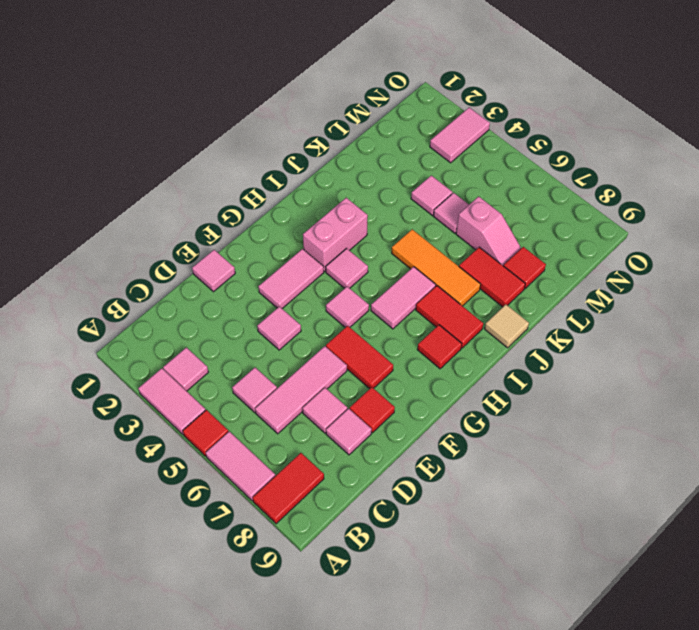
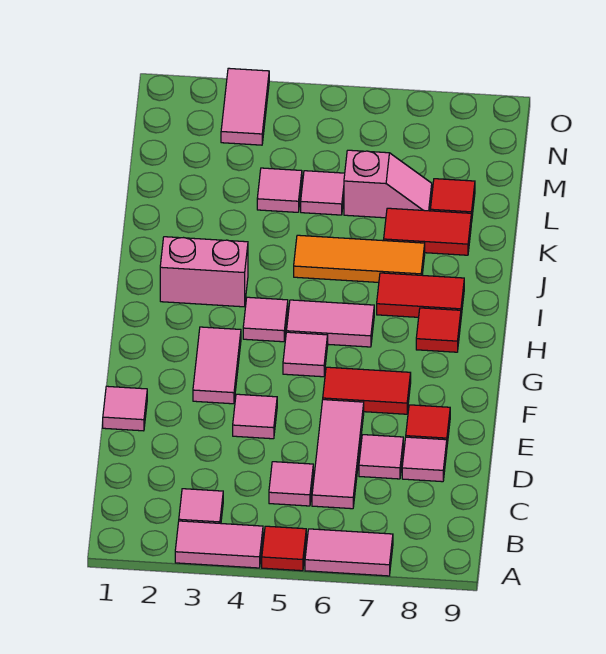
red tile A8:B8 level 1 -> none
pink brick H3:I3 level 1 -> pink brick I2:I3 level 1
pink tile H6:I6 level 1 -> pink tile H5:H6 level 1
tan tile J9 level 1 -> none

